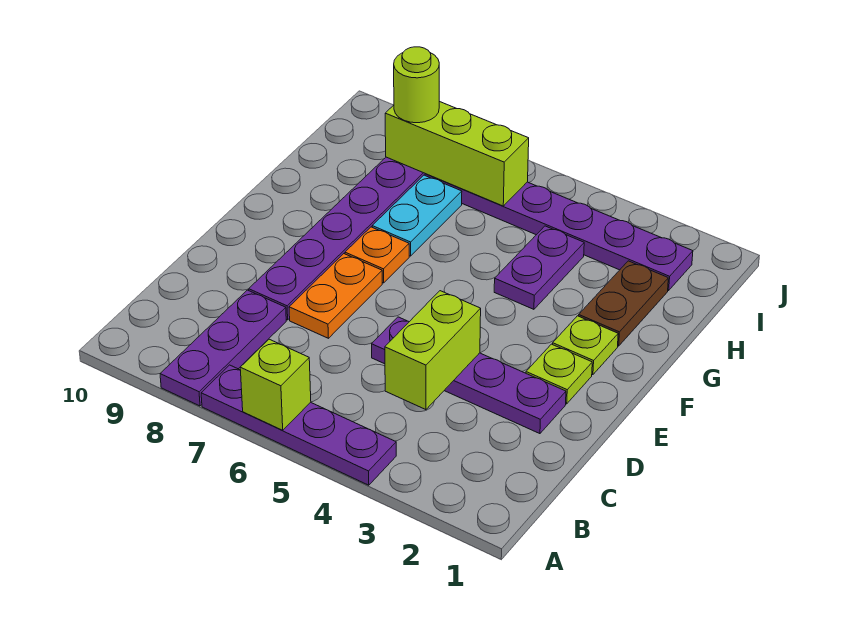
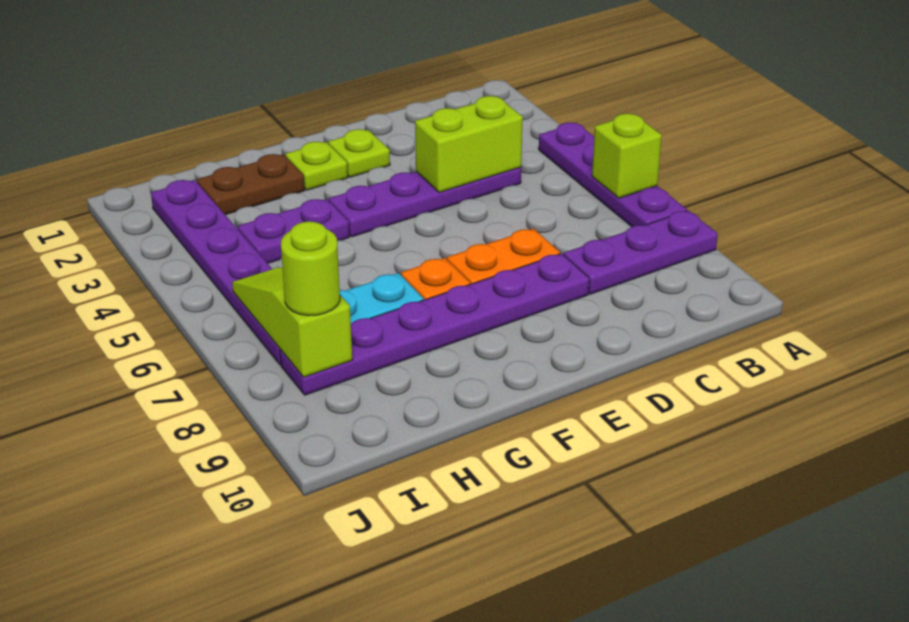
purple plate D2:D5 level 1 -> purple plate C4:F4 level 1
lime brick I6:I8 level 2 -> lime slope I6:I8 level 2 top 8

